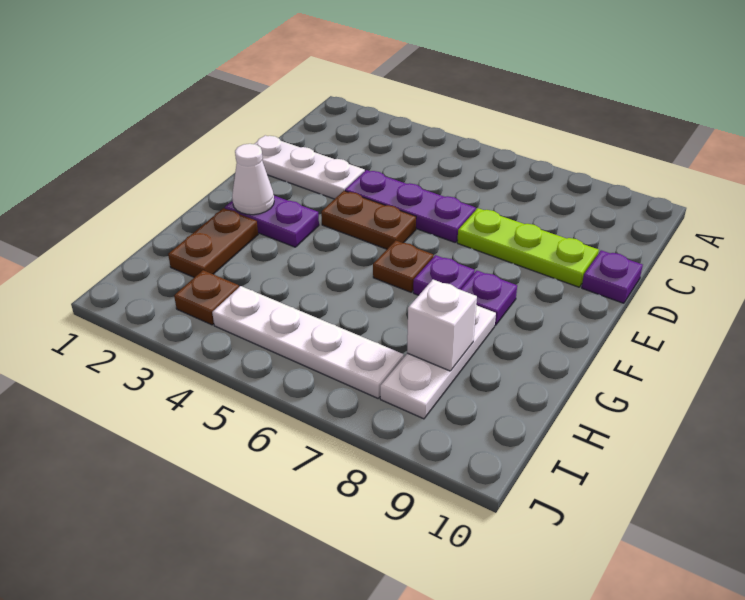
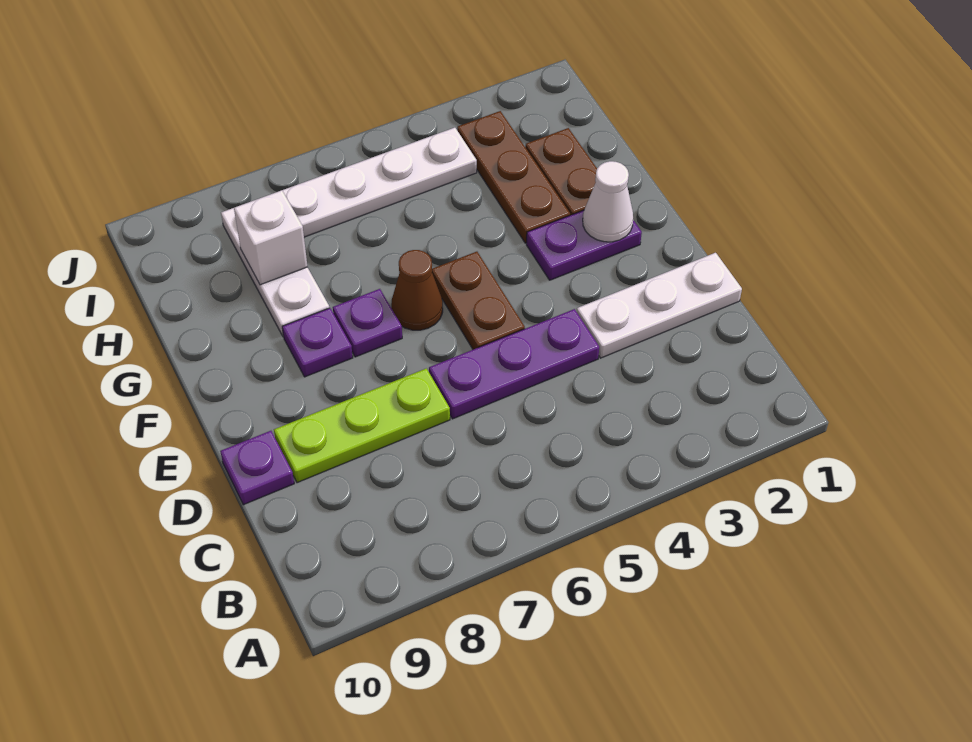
brown plate E4:E5 level 1 -> brown plate E5:F5 level 1
brown plate F6 level 1 -> brown cone F6 level 1
brown plate I3 level 1 -> brown plate G3:I3 level 1

